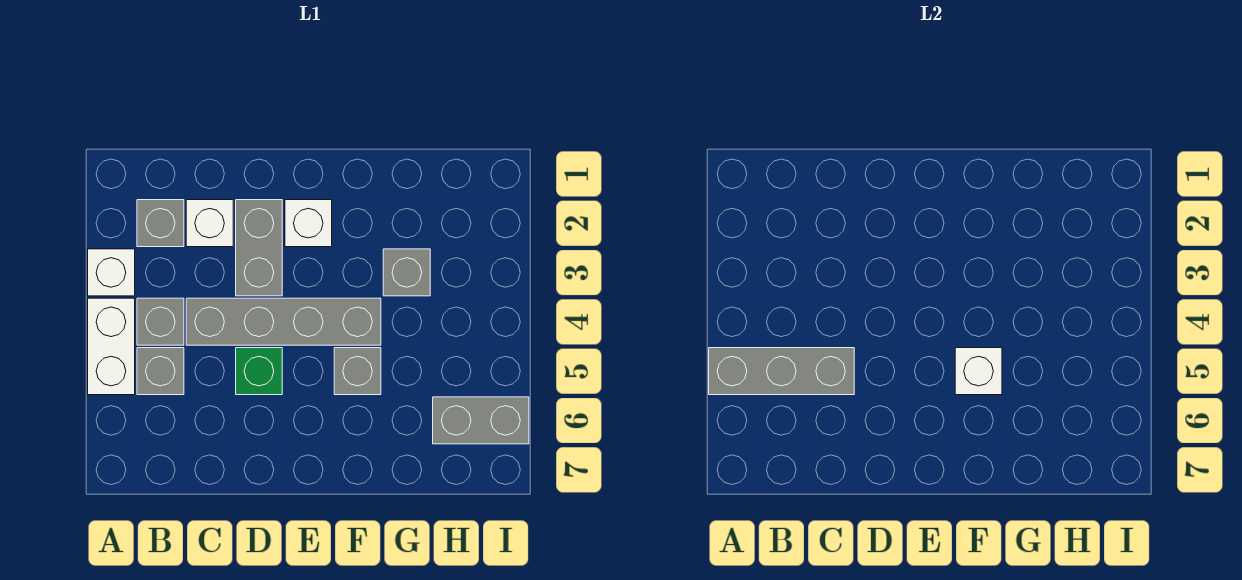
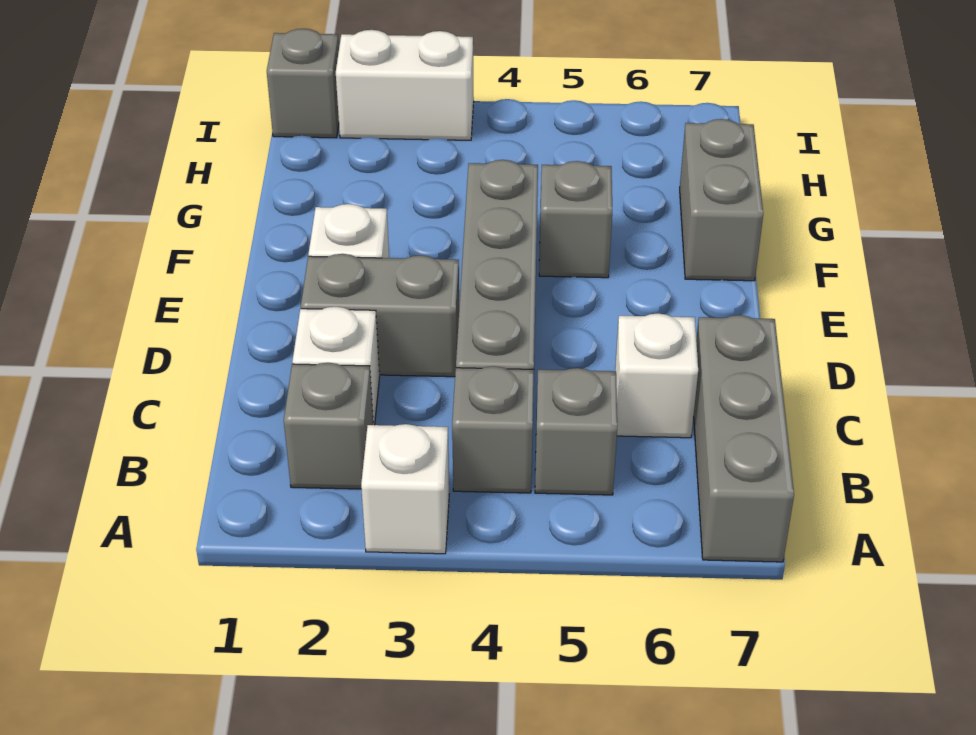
white brick A4:A5 level 1 -> white brick I2:I3 level 1
grey brick A5:C5 level 2 -> grey brick A7:C7 level 1
green brick D5 level 1 -> none
white brick F5 level 2 -> white brick C6 level 1
grey brick G3 level 1 -> grey brick I1 level 1
grey brick H6:I6 level 1 -> grey brick F7:G7 level 1

